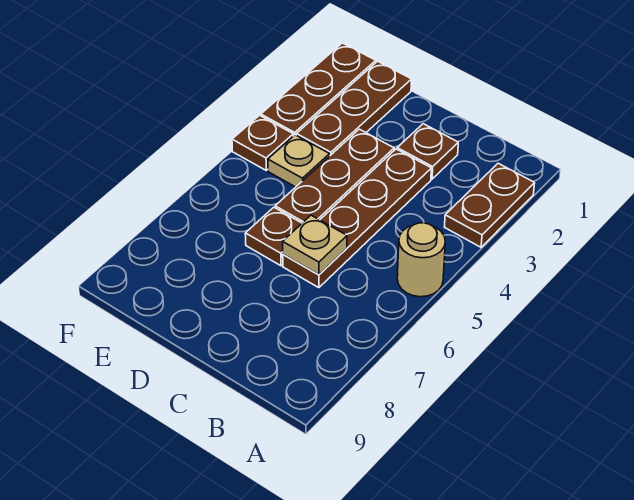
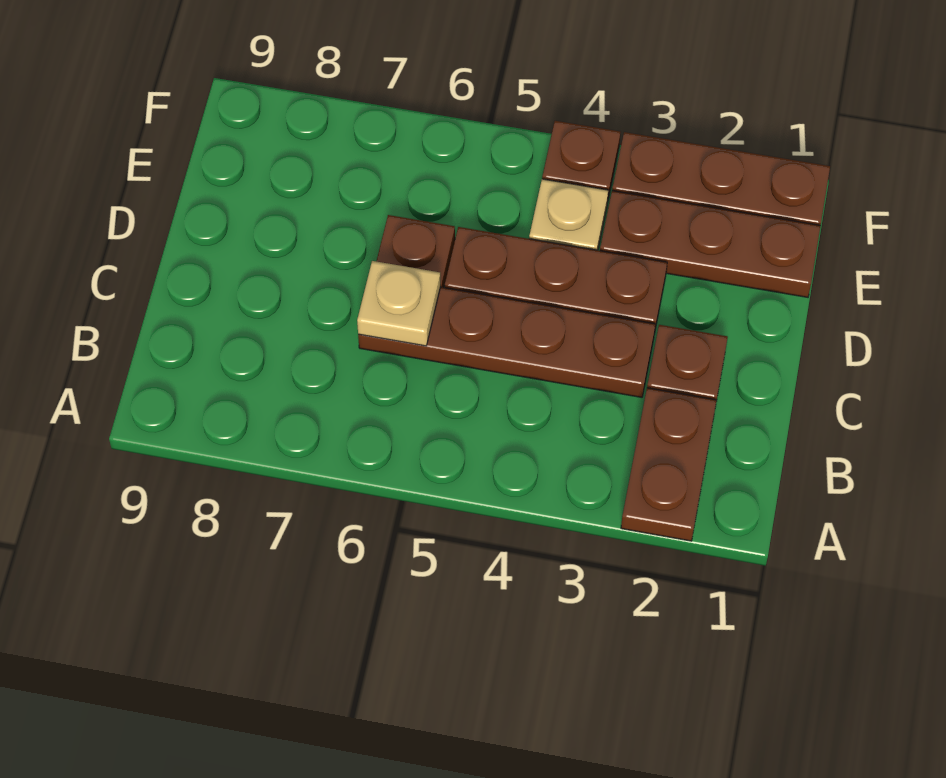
brown plate A2:A3 level 1 -> brown plate A2:B2 level 1
tan round brick A5 level 1 -> none

